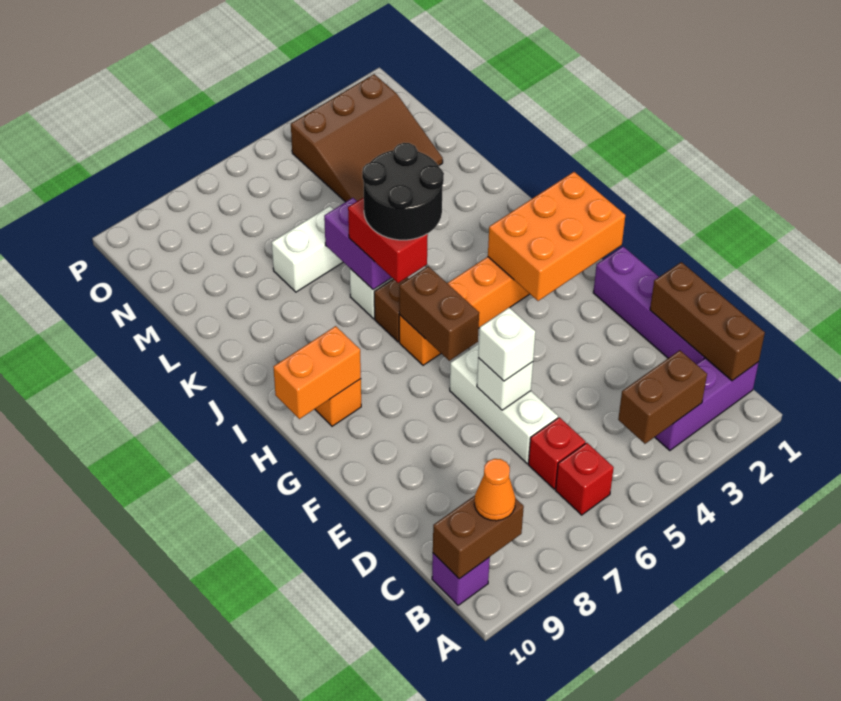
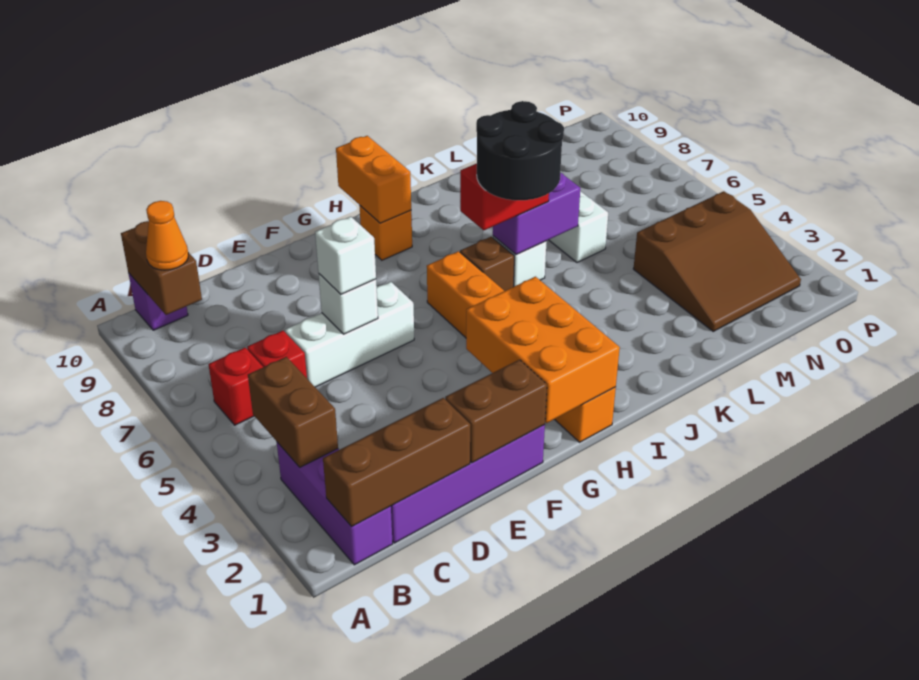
brown brick G6:H6 level 2 -> brown brick E1:F1 level 2
brown slope M2:O4 level 1 top O -> brown slope M2:O4 level 1 top 4

